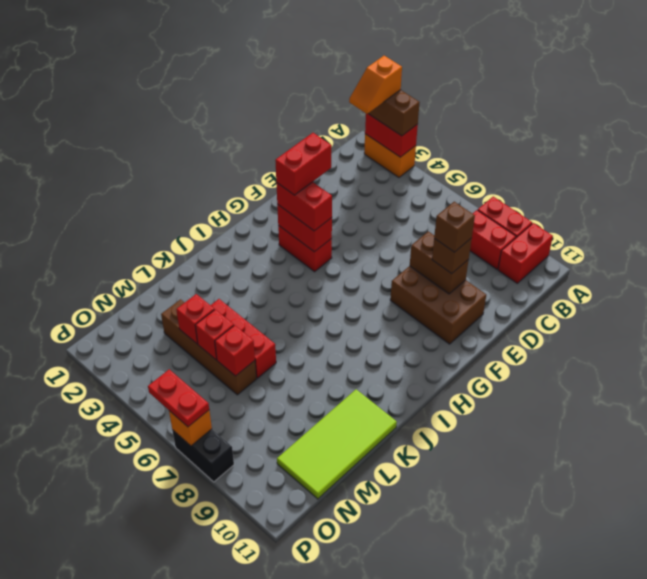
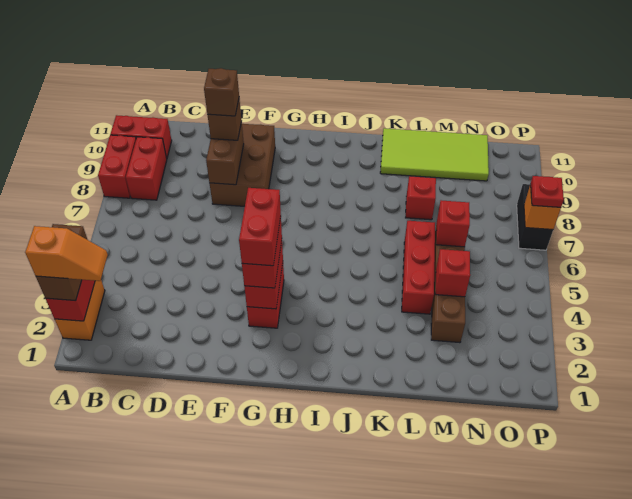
red brick F3:G3 level 4 -> red brick G3:G4 level 4
red brick M5 level 2 -> red brick L8 level 1
red plate P6:P7 level 3 -> red plate P7 level 3

